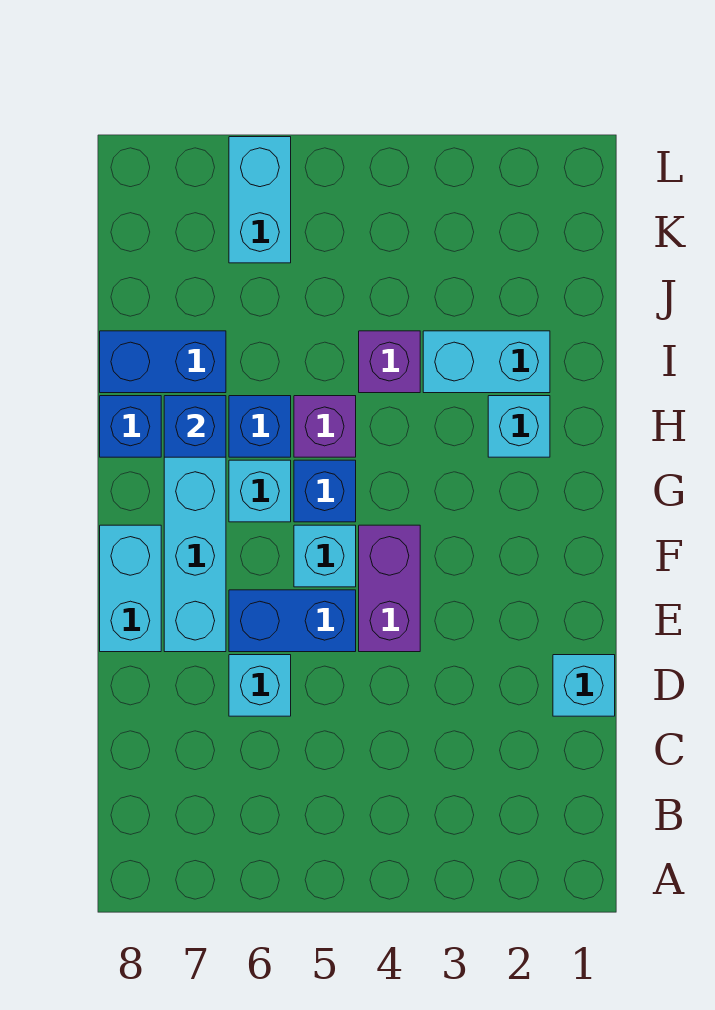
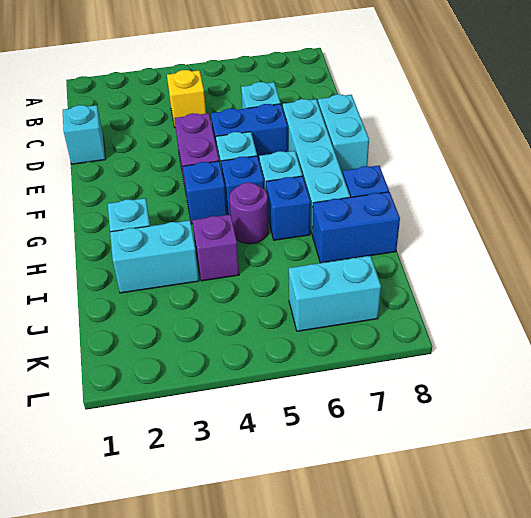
none -> yellow brick C4 level 1
purple brick H5 level 1 -> purple round brick H5 level 1
blue brick H7 level 2 -> blue brick G4 level 1
cyan brick K6:L6 level 1 -> cyan brick K6:K7 level 1

